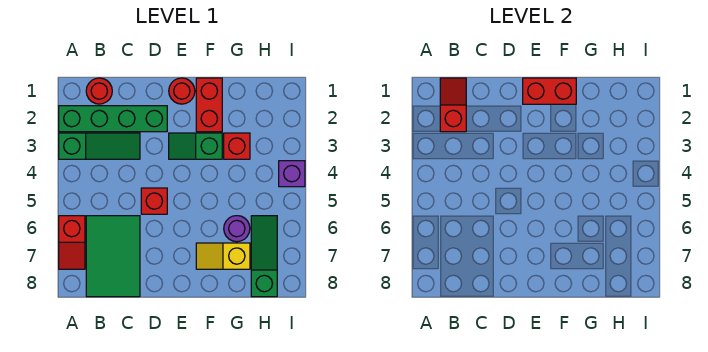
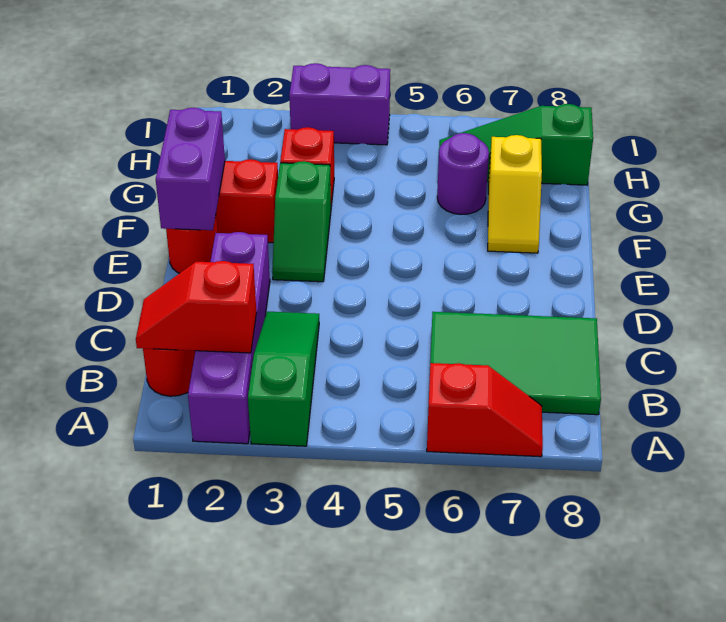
green brick A2:D2 level 1 -> purple brick A2:D2 level 1
red brick D5 level 1 -> none
red brick E1:F1 level 2 -> purple brick E1:F1 level 2
purple brick I4 level 1 -> purple brick I3:I4 level 1

